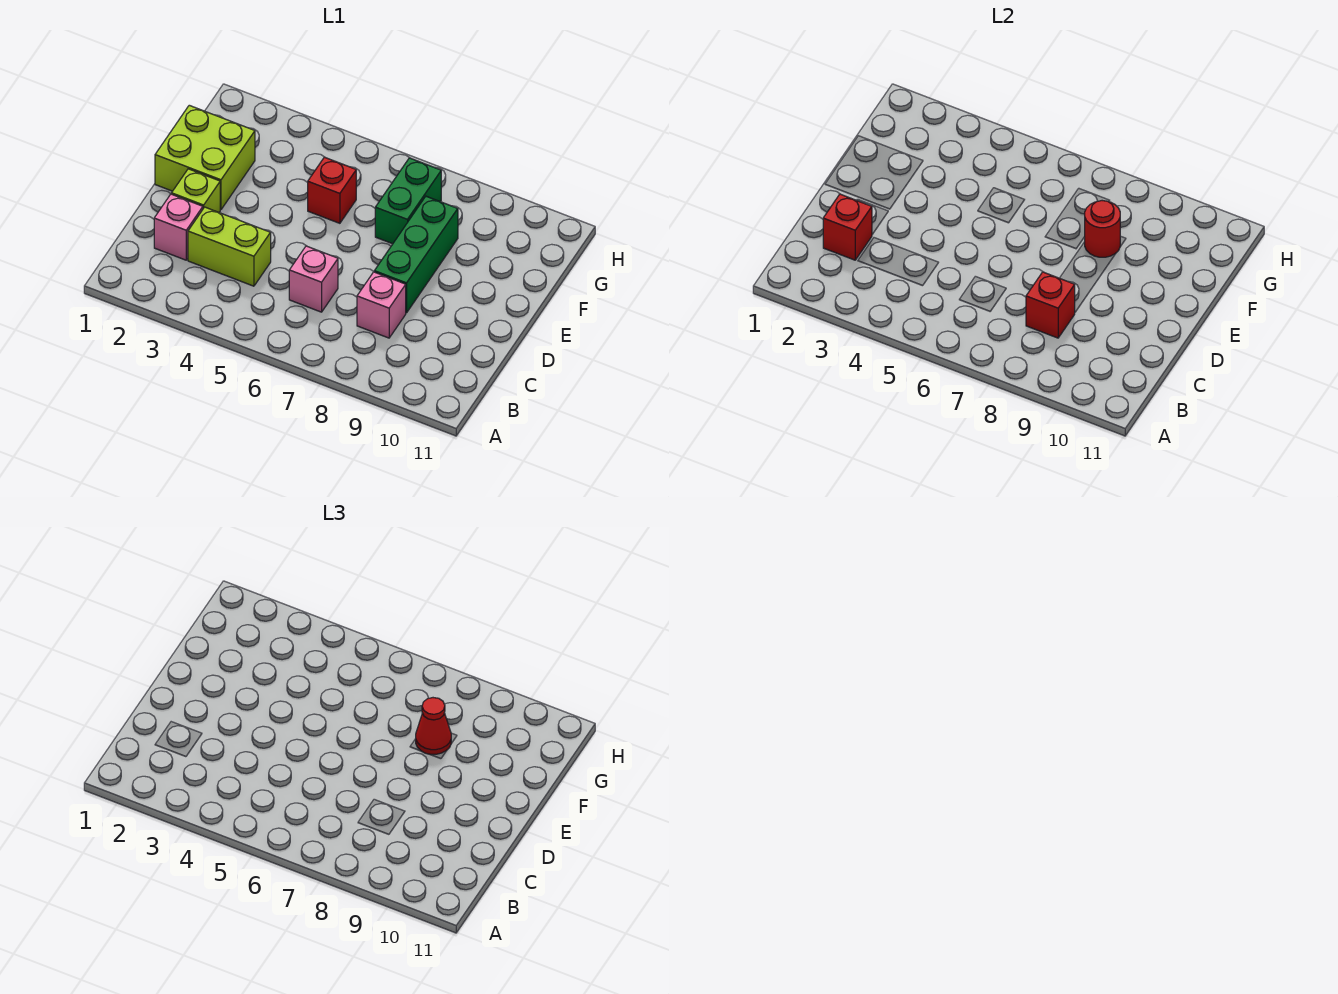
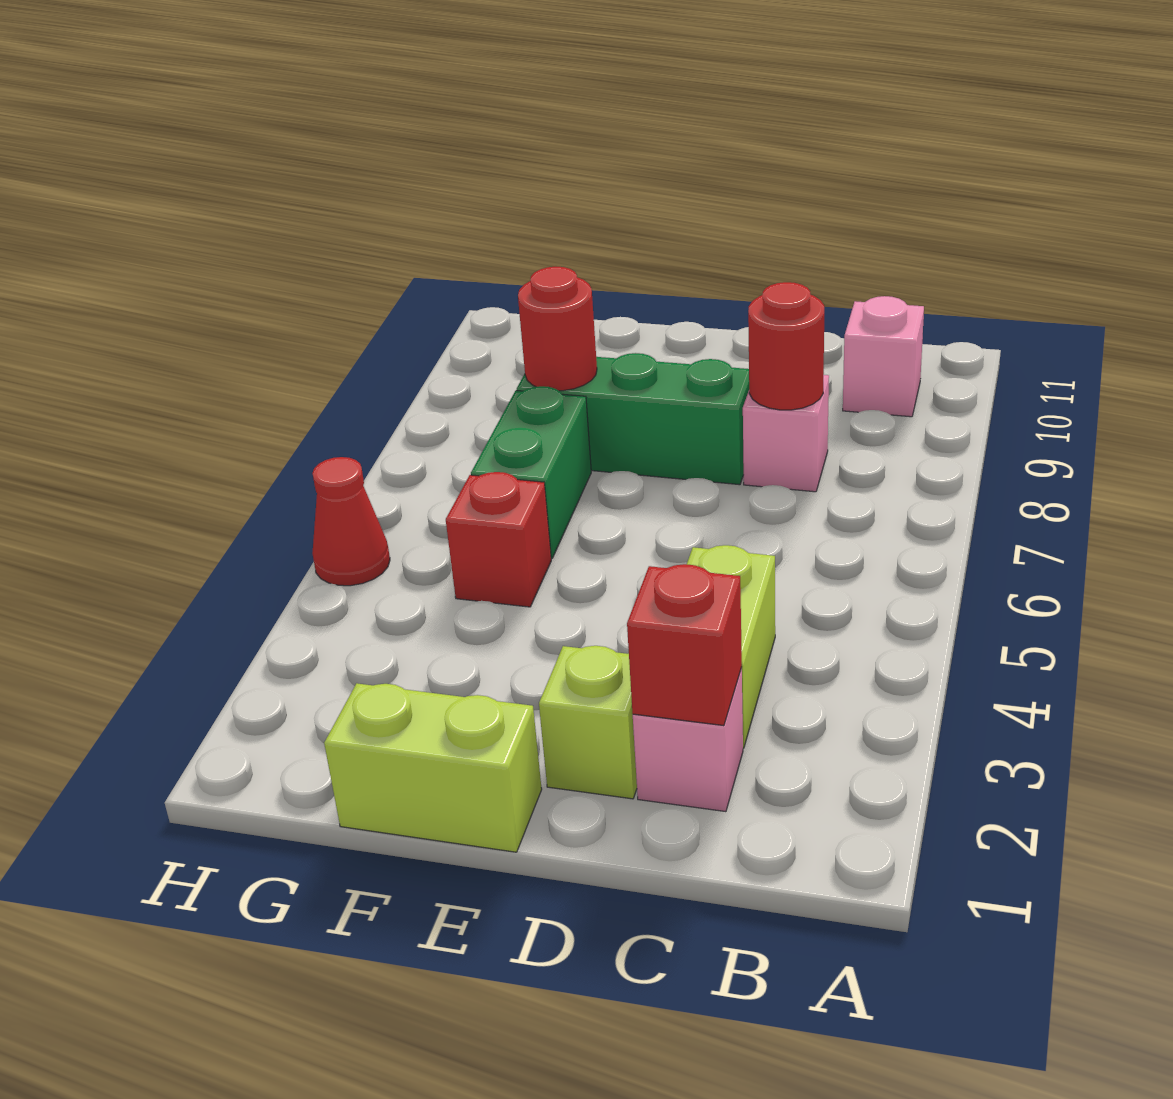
pink brick C6 level 1 -> pink brick B10 level 1
red brick C8 level 2 -> red round brick C8 level 2
lime brick E1:F2 level 1 -> lime brick E1:F1 level 1
green brick F7:G7 level 1 -> green brick F6:F7 level 1
red cone F8 level 3 -> red cone H5 level 1

